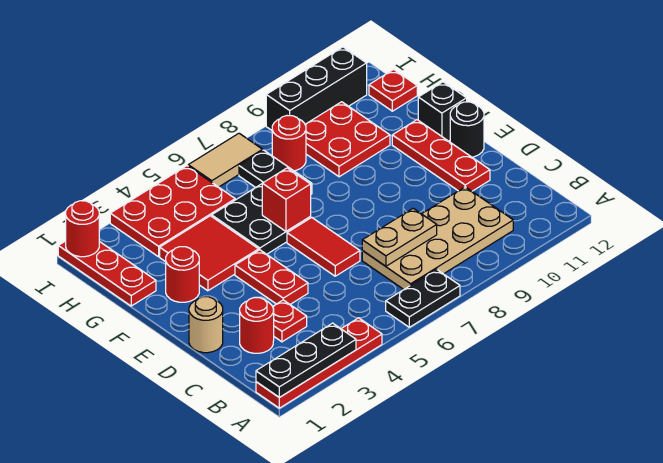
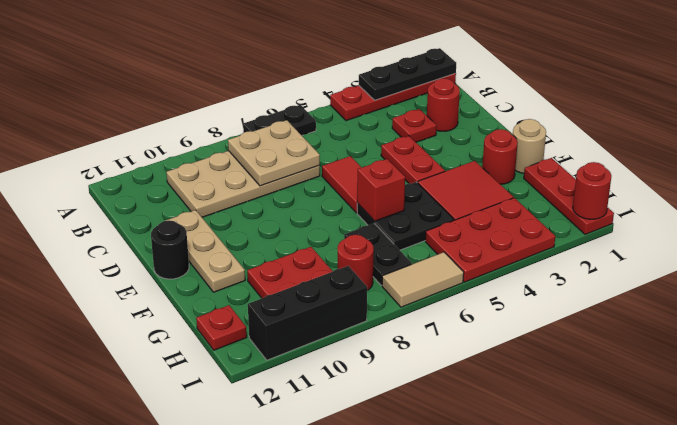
tan plate C7:C8 level 2 -> tan plate B7:C8 level 2
tan round brick D1 level 1 -> tan round brick F1 level 1
red plate D11:F11 level 1 -> tan plate D11:F11 level 1
black brick F12 level 1 -> none

